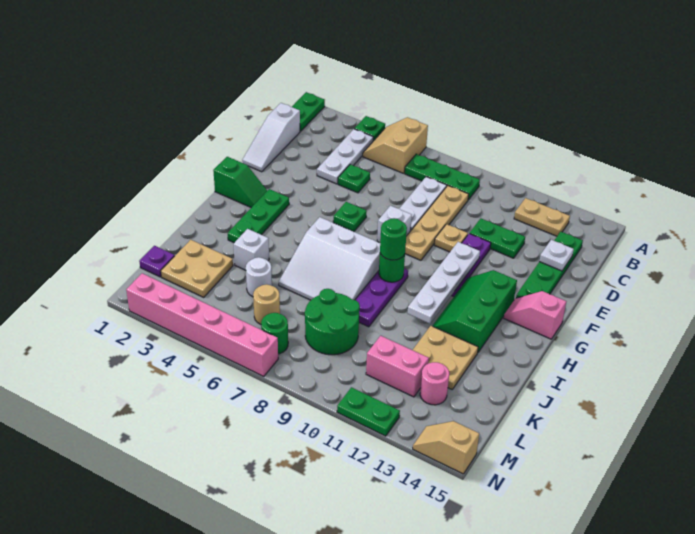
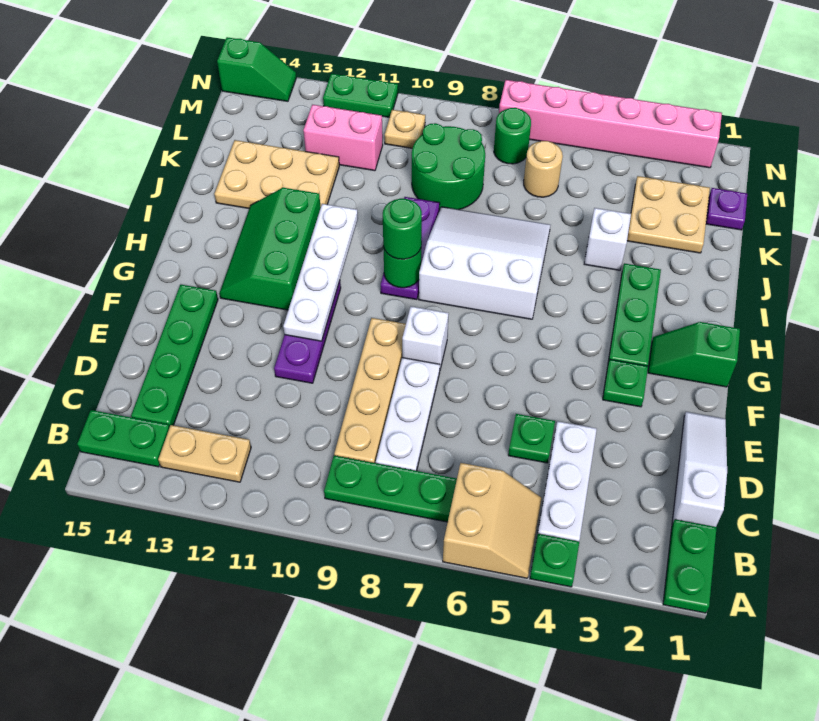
green plate D11:D12 level 1 -> green plate B14:B15 level 1
white plate D14 level 2 -> none
tan plate E10 level 1 -> tan plate M10 level 1
green plate F6 level 1 -> green plate F3 level 1
green slope G12:I13 level 1 top 13 -> green slope G12:I13 level 1 top 12
pink slope G14:G15 level 1 top 15 -> none
tan plate J12:K13 level 1 -> tan plate J12:K14 level 1
white round brick K5 level 1 -> none
pink round brick L13 level 1 -> none
tan slope N14:N15 level 1 top 15 -> green slope N14:N15 level 1 top 15

